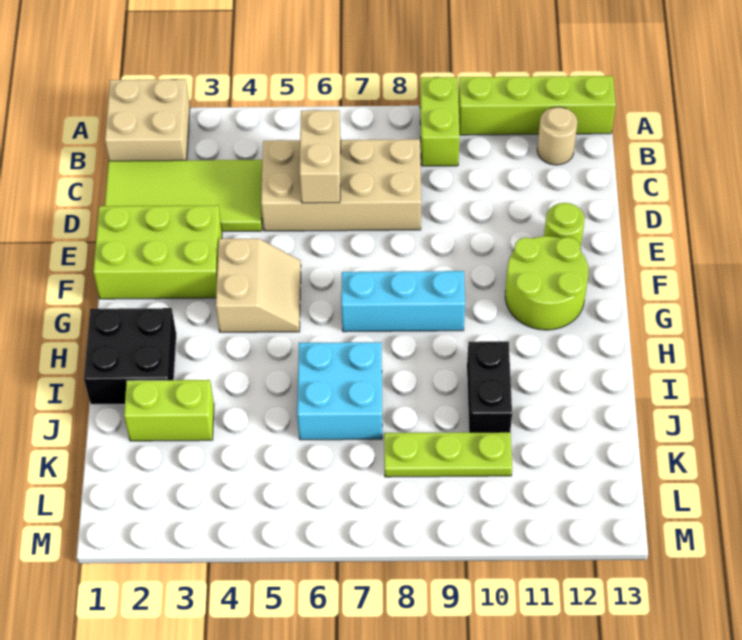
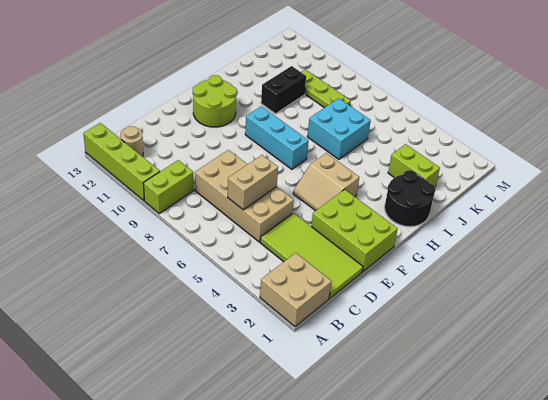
lime round brick E12 level 1 -> none
tan slope F4:G5 level 1 top 4 -> tan slope F4:G5 level 1 top G
black brick H1:I2 level 1 -> black round brick H1:I2 level 1

